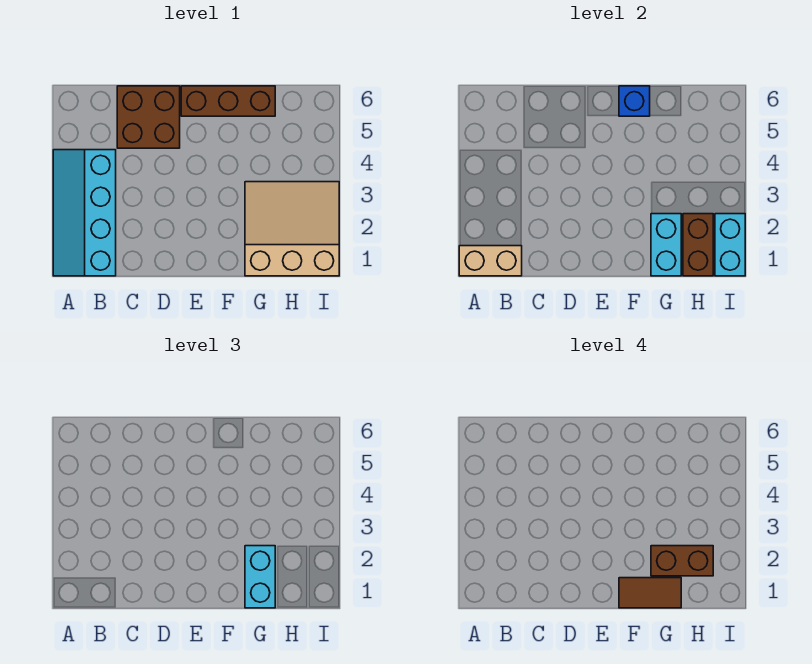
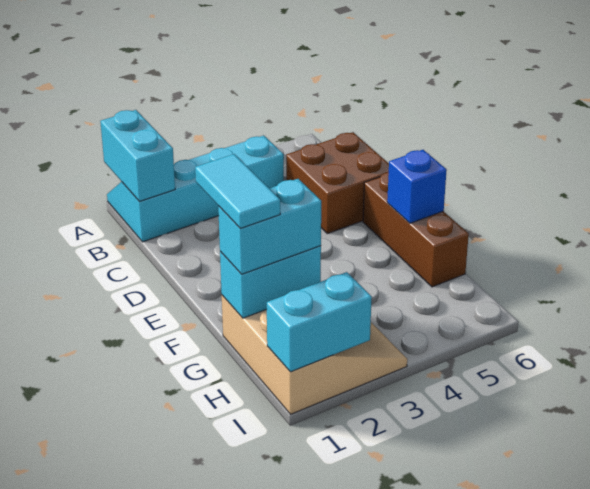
tan brick A1:B1 level 2 -> cyan brick A1:B1 level 2
brown tile F1:G1 level 4 -> cyan tile F1:G1 level 4
brown brick G2:H2 level 4 -> none
brown brick H1:H2 level 2 -> none

